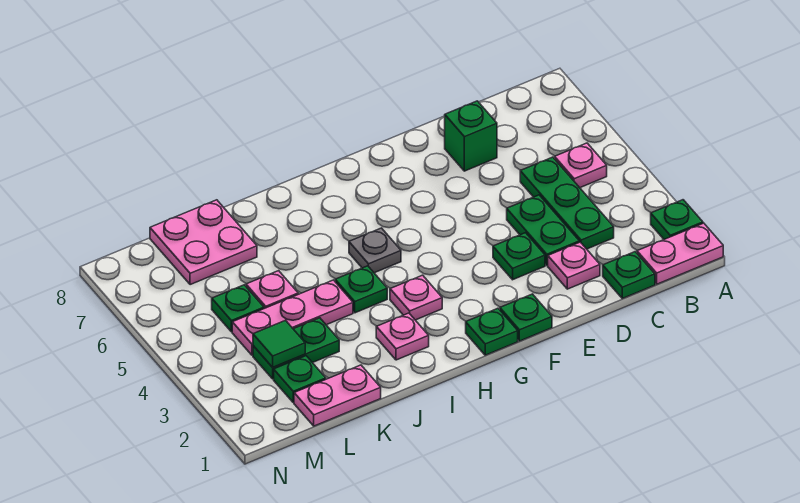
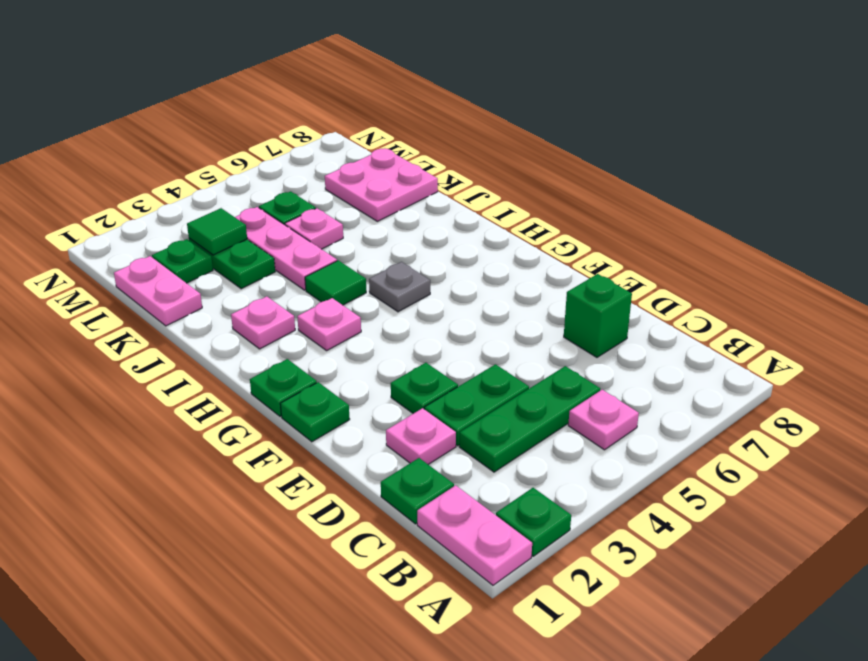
green plate I4 level 1 -> green tile I4 level 1

